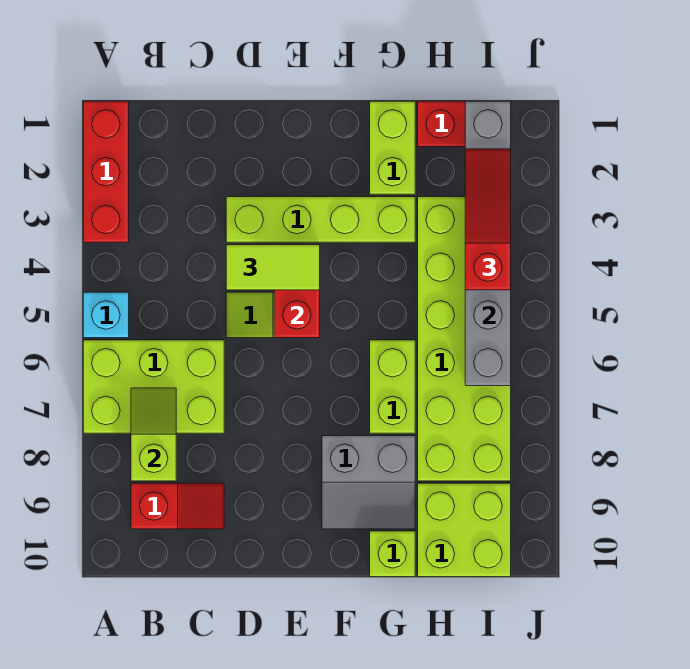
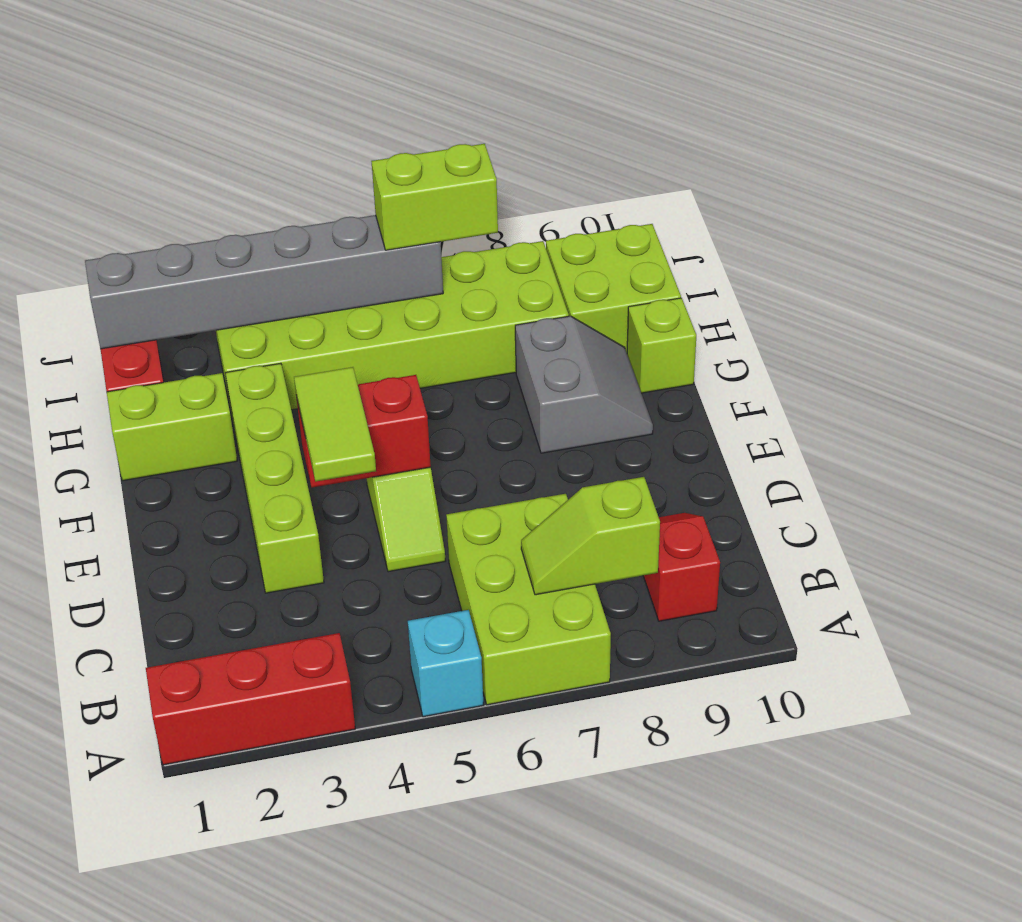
lime brick G6:G7 level 1 -> lime brick I6:I7 level 3
red slope I2:I4 level 3 top 4 -> none

